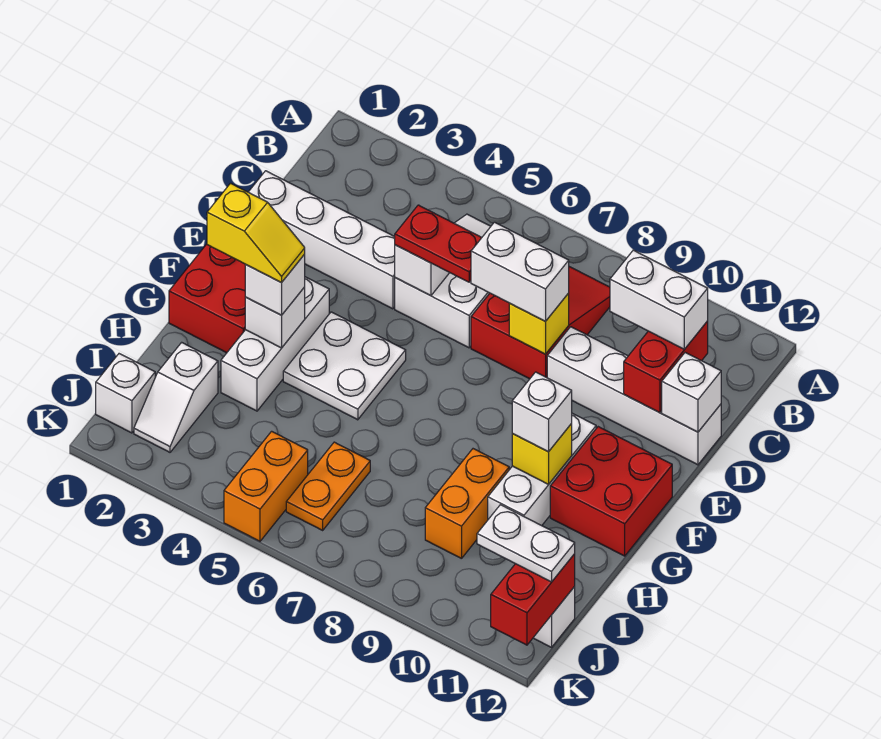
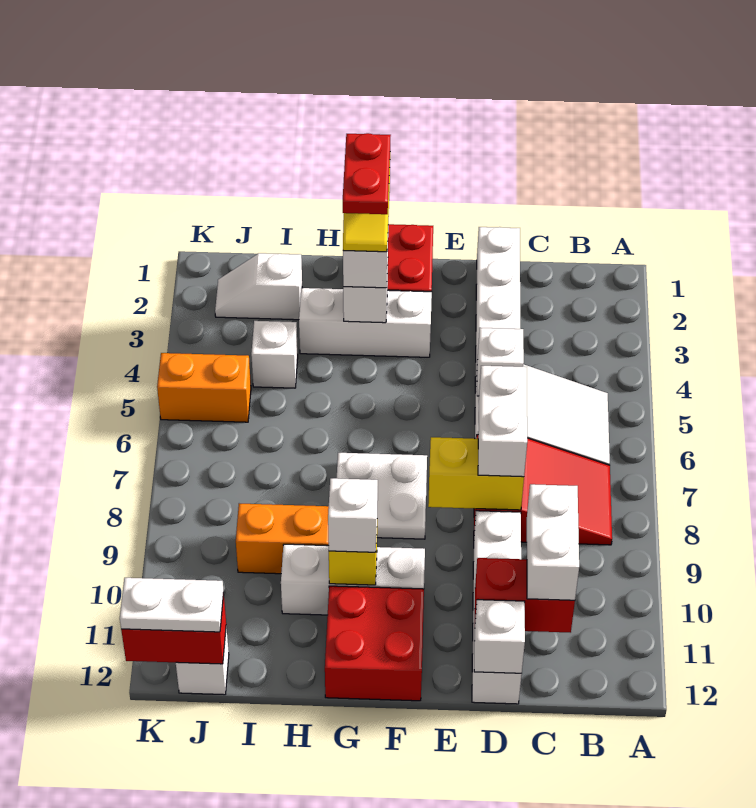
red plate D5:D6 level 3 -> red plate G2:G3 level 5
yellow brick D8 level 2 -> yellow brick D8:E8 level 2
white plate F4:G5 level 1 -> white plate F7:G8 level 1
orange plate I6:J6 level 1 -> none
white brick J1 level 1 -> white brick I4 level 1
white plate J11:J12 level 3 -> white plate J12:K12 level 3

